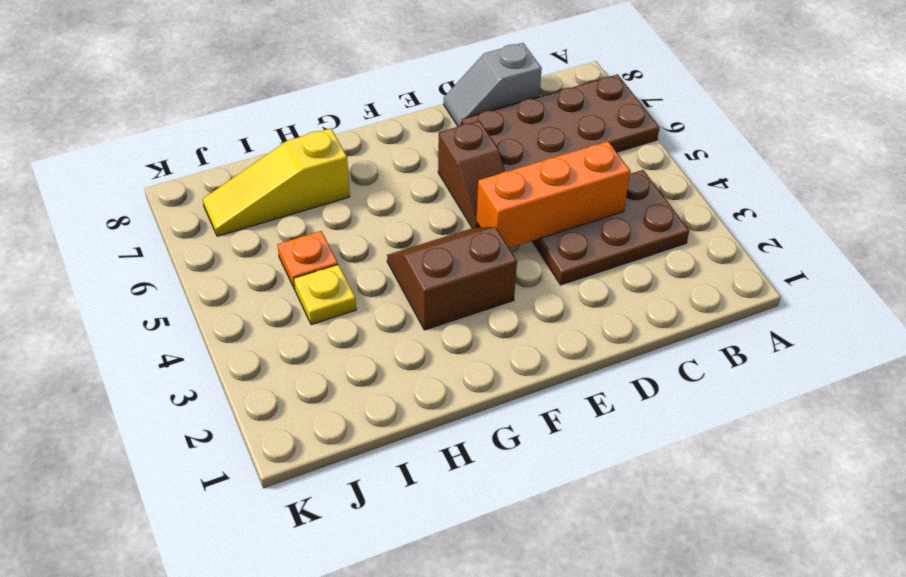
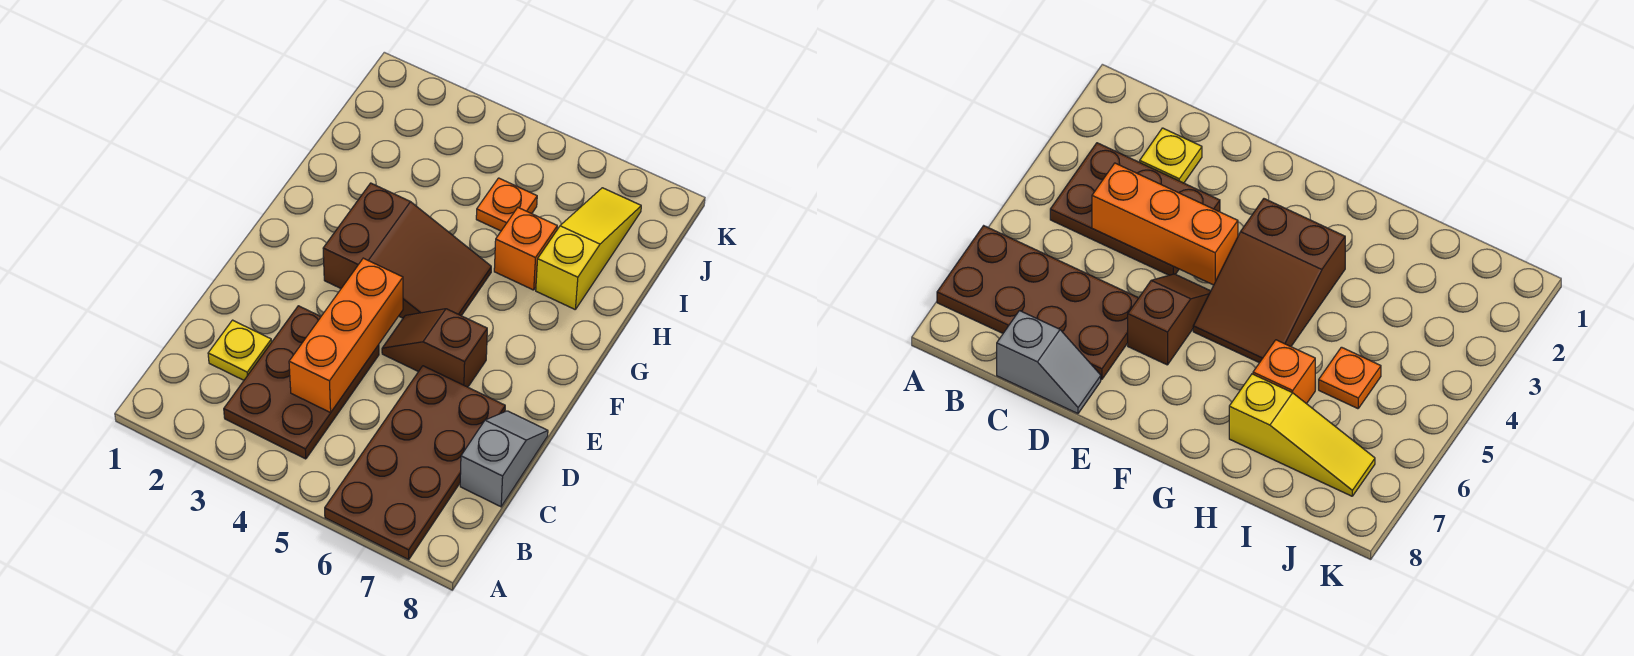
brown slope F3:G4 level 1 top 3 -> brown slope F3:G5 level 1 top 3
none -> orange brick H6 level 1
yellow plate I4 level 1 -> yellow plate C2 level 1

